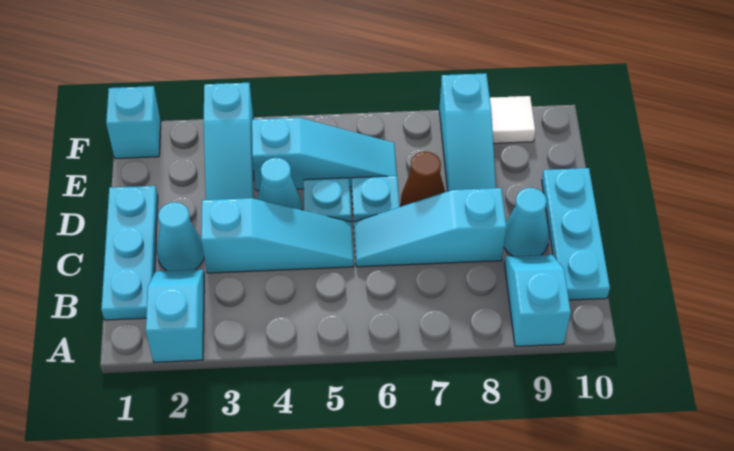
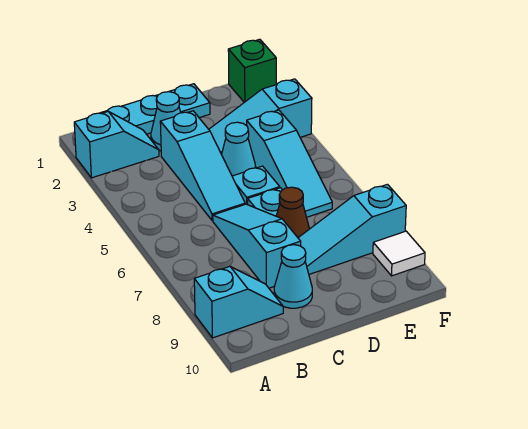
cyan plate B10:D10 level 1 -> none
cyan brick F1 level 1 -> green brick F1 level 1

